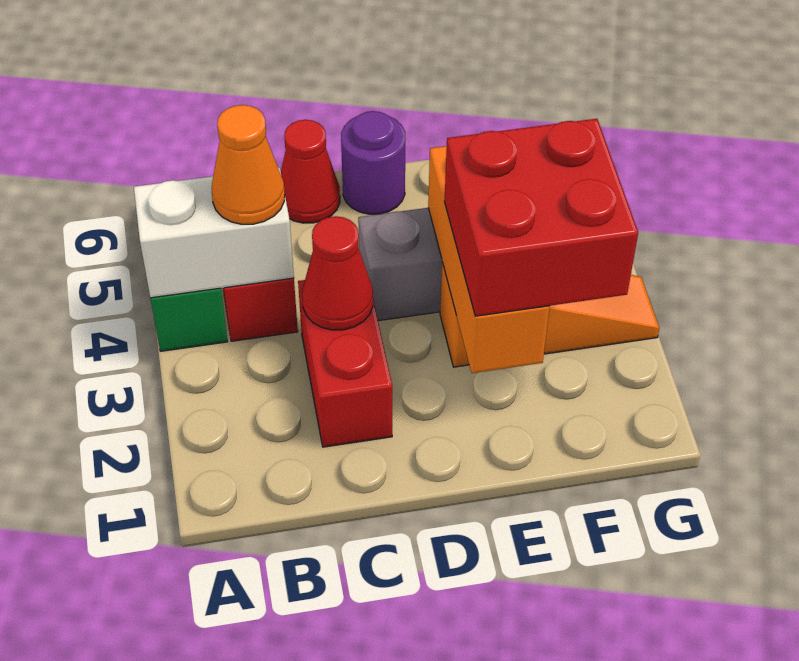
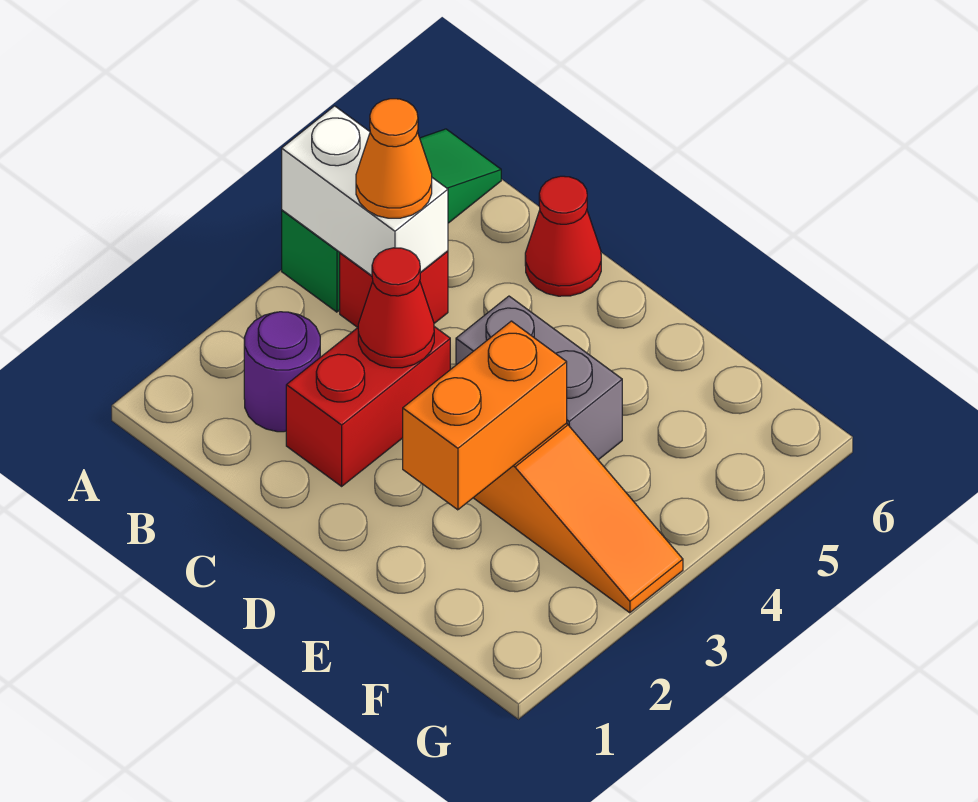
purple round brick D6 level 1 -> purple round brick B2 level 1
orange brick E2:E4 level 2 -> orange brick E2:E3 level 2
red brick E2:F3 level 3 -> none

